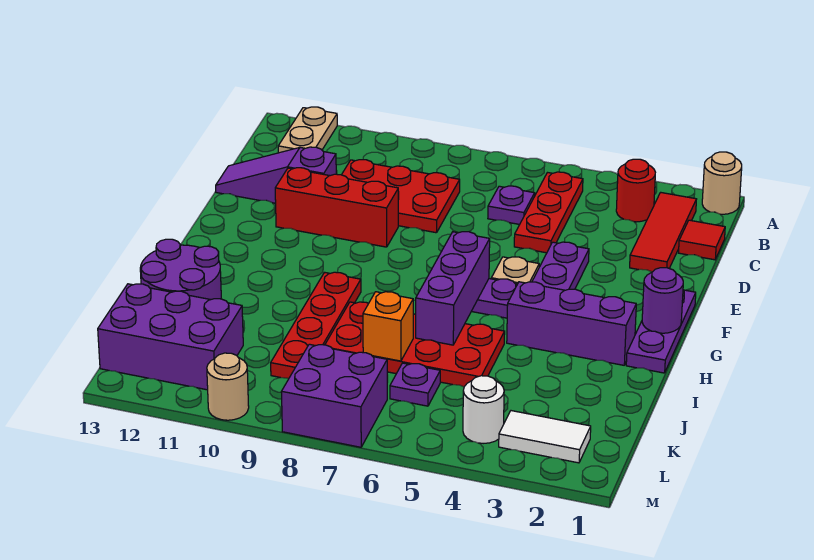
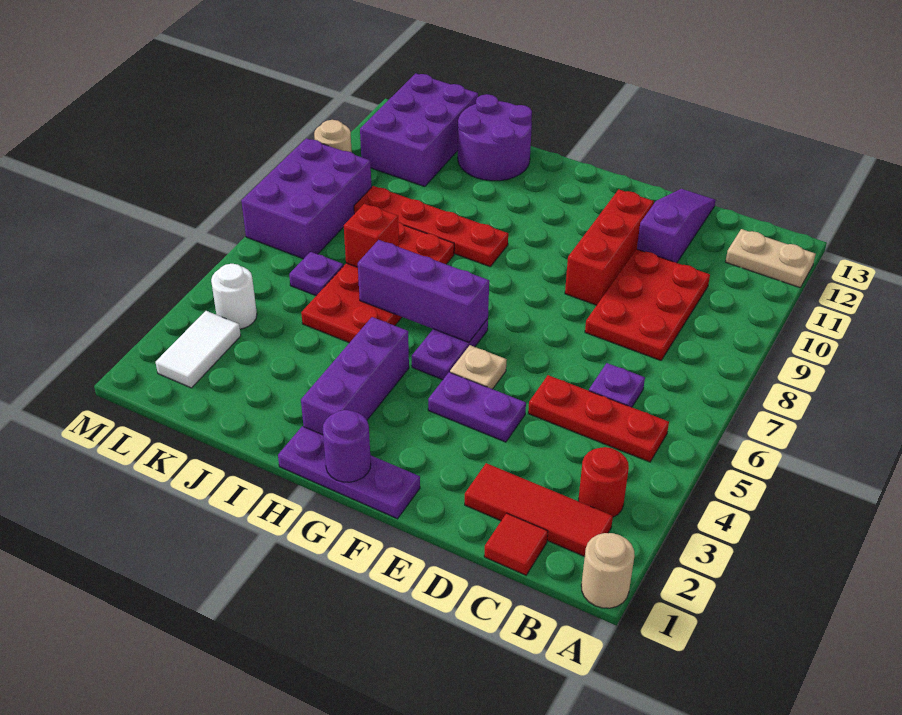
orange brick J7 level 2 -> red brick J7 level 2
purple brick L7:M8 level 1 -> purple brick L7:M9 level 1

